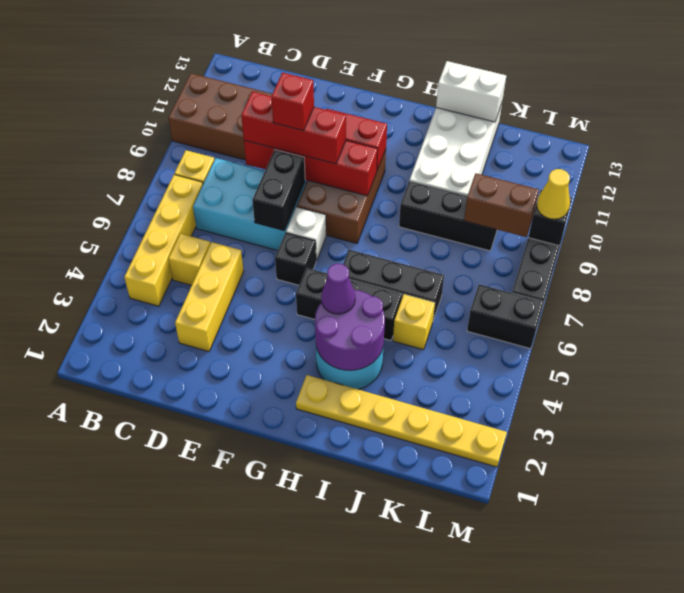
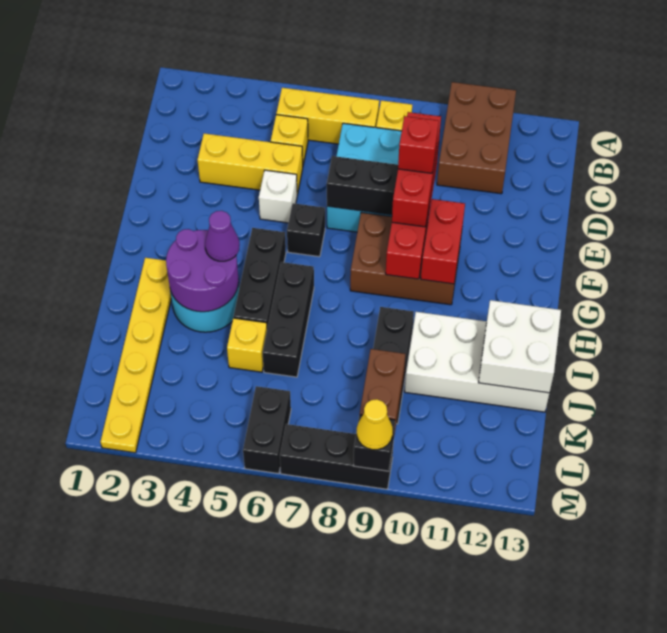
yellow brick B4:B7 level 1 -> yellow brick B5:B7 level 1
white brick F7 level 1 -> white brick E5 level 1
white brick I13:J13 level 2 -> white brick I12:J13 level 2

